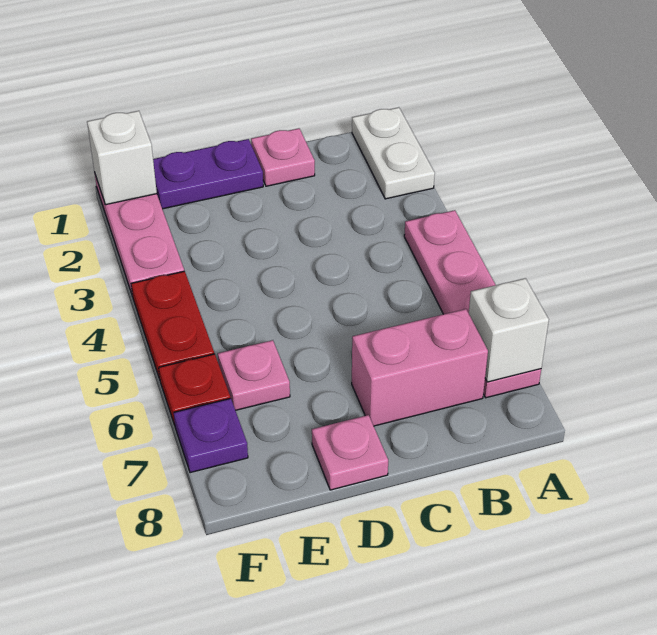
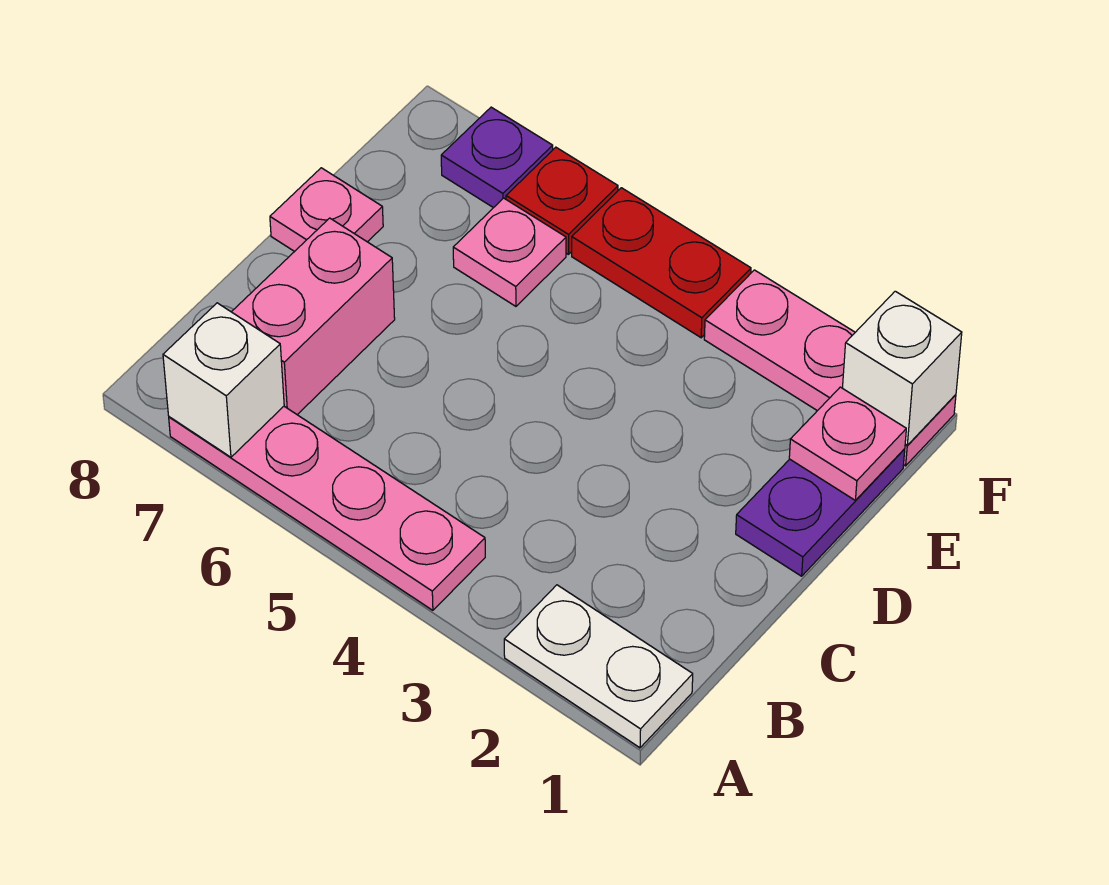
pink plate C1 level 1 -> pink plate E1 level 2

